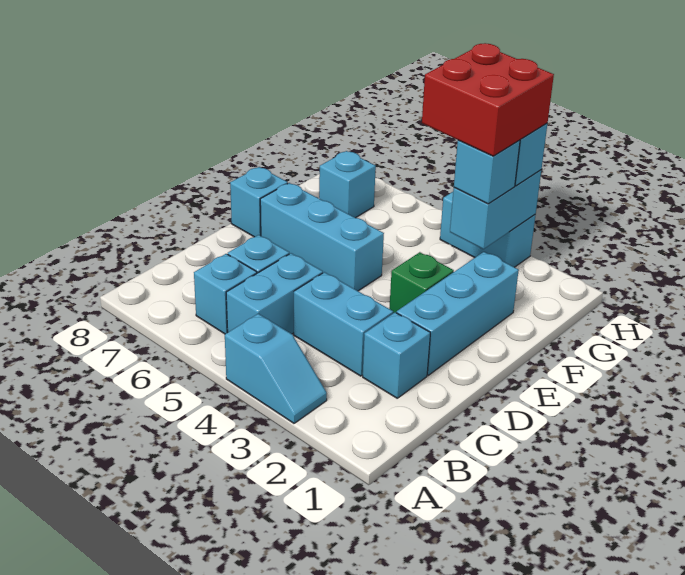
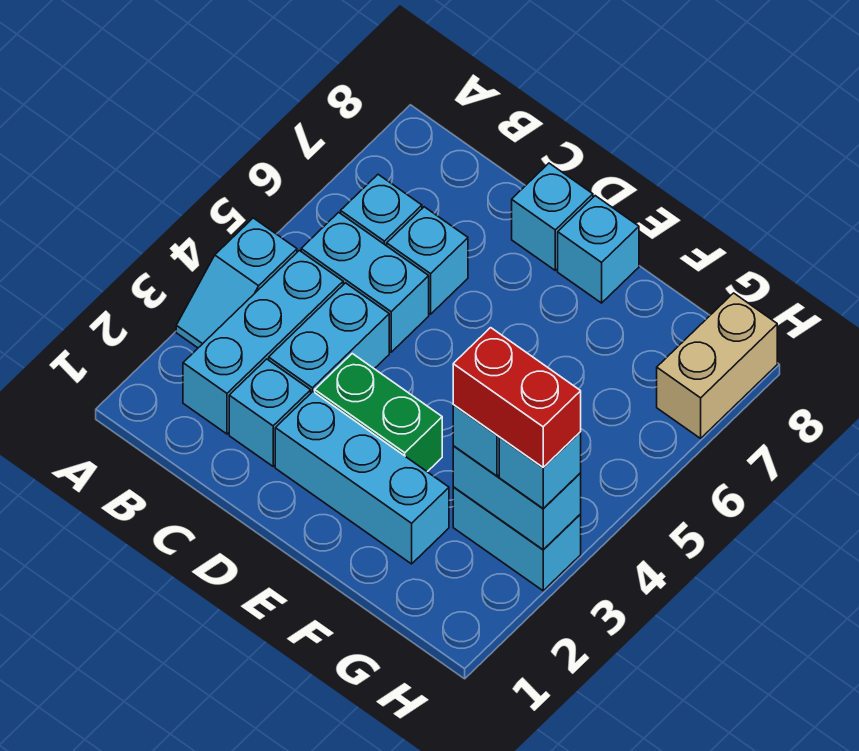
green brick E3 level 1 -> green brick D3:E3 level 1
cyan brick E5:E7 level 1 -> cyan brick B2:B4 level 1
red brick G3:H4 level 4 -> red brick G3:H3 level 4
cyan brick G7 level 1 -> cyan brick D8 level 1
cyan brick H3:H4 level 1 -> cyan brick G3:H3 level 1
none -> tan brick H7:H8 level 1

